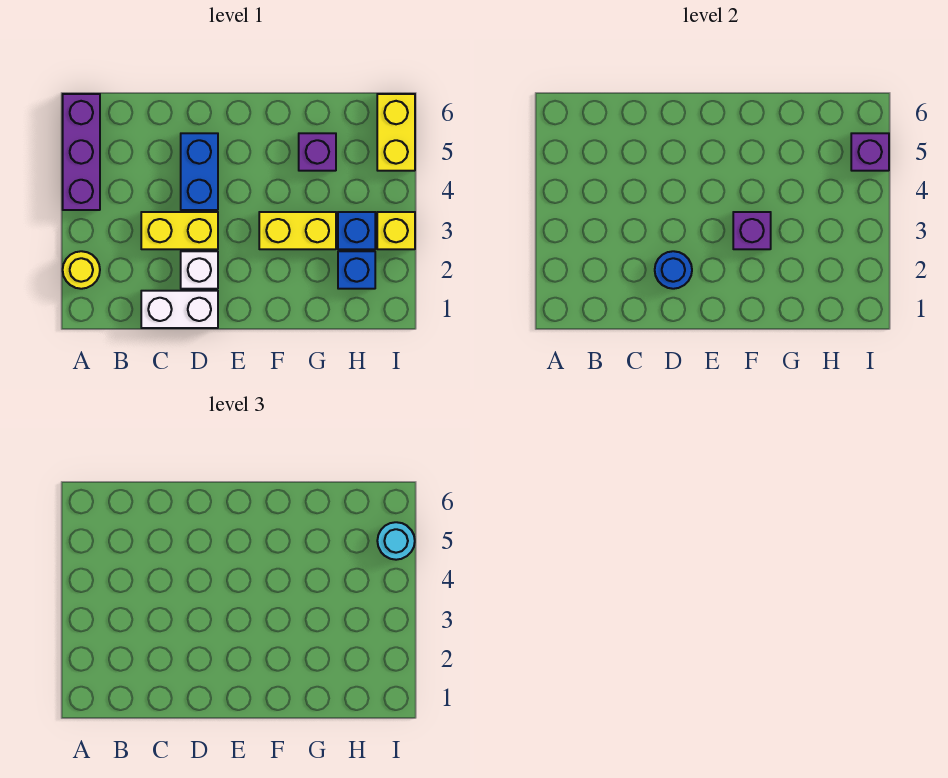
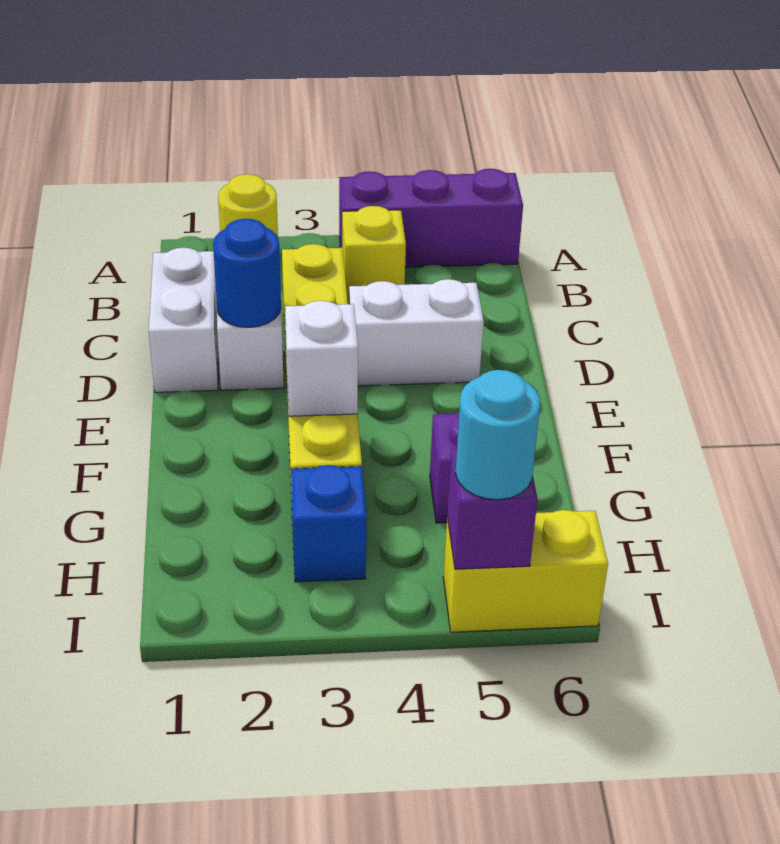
blue brick D4:D5 level 1 -> white brick D4:D5 level 1
purple brick F3 level 2 -> white brick F3 level 2
blue brick H2 level 1 -> none
yellow brick I3 level 1 -> yellow brick B4 level 1

